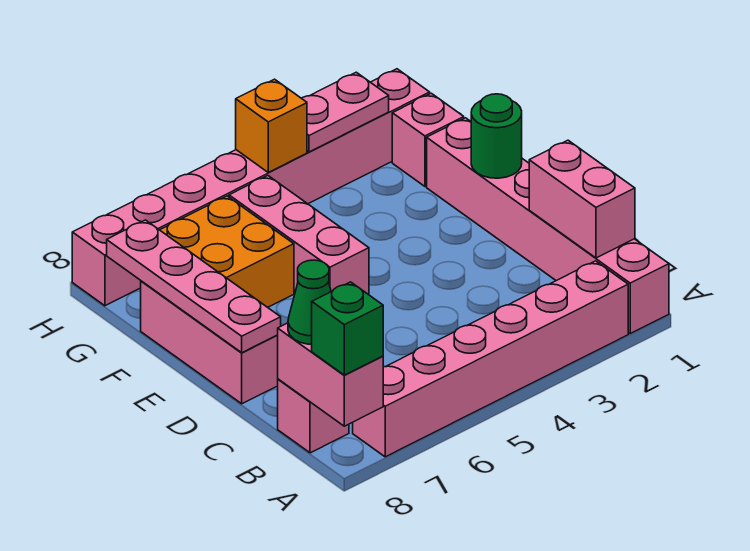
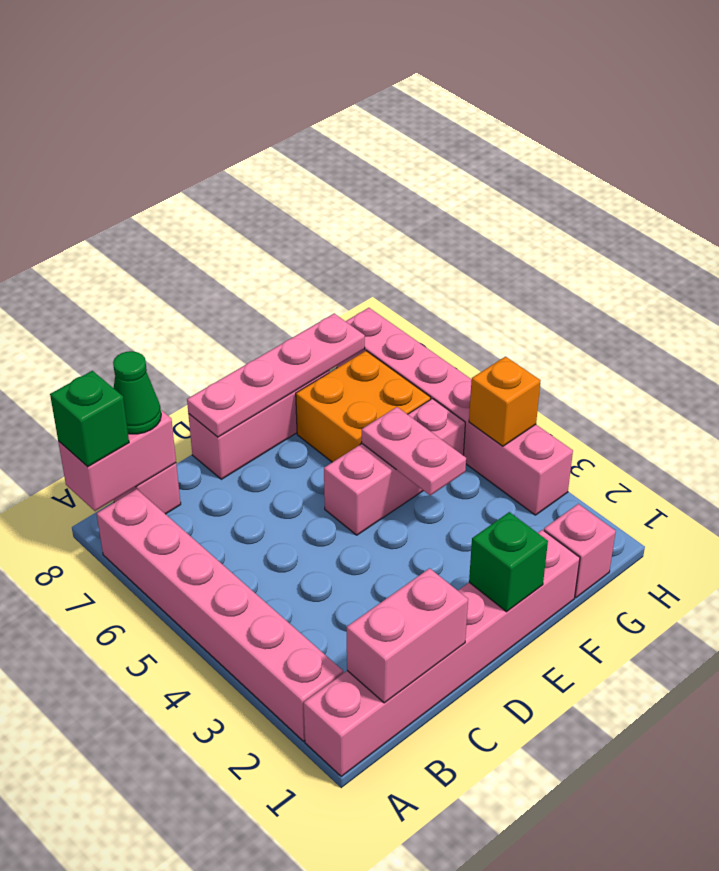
green round brick E1 level 2 -> green brick E1 level 2
pink brick H1:H8 level 1 -> pink brick H3:H8 level 1
pink plate H2:H3 level 2 -> pink plate F4:F5 level 2

